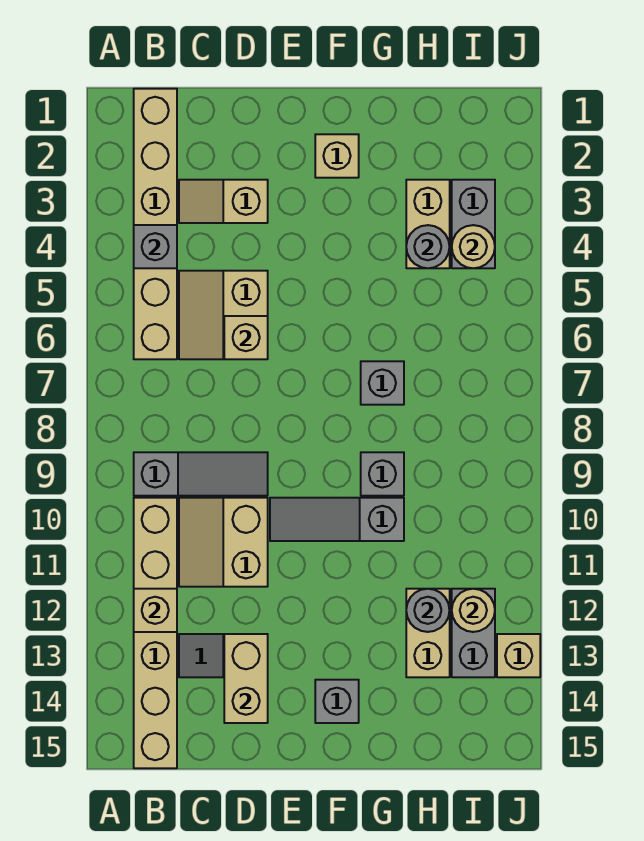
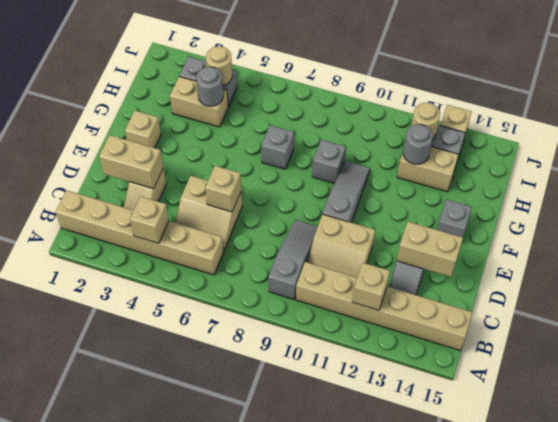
grey brick B4 level 2 -> tan brick B4 level 2
none -> tan brick D2:D3 level 2
grey slope E10:G10 level 1 top G -> grey slope E10:G10 level 1 top E

